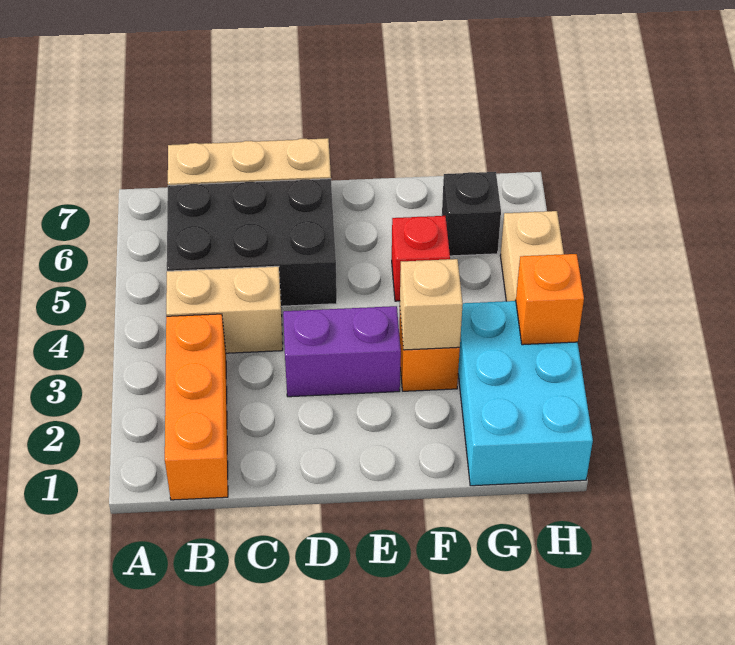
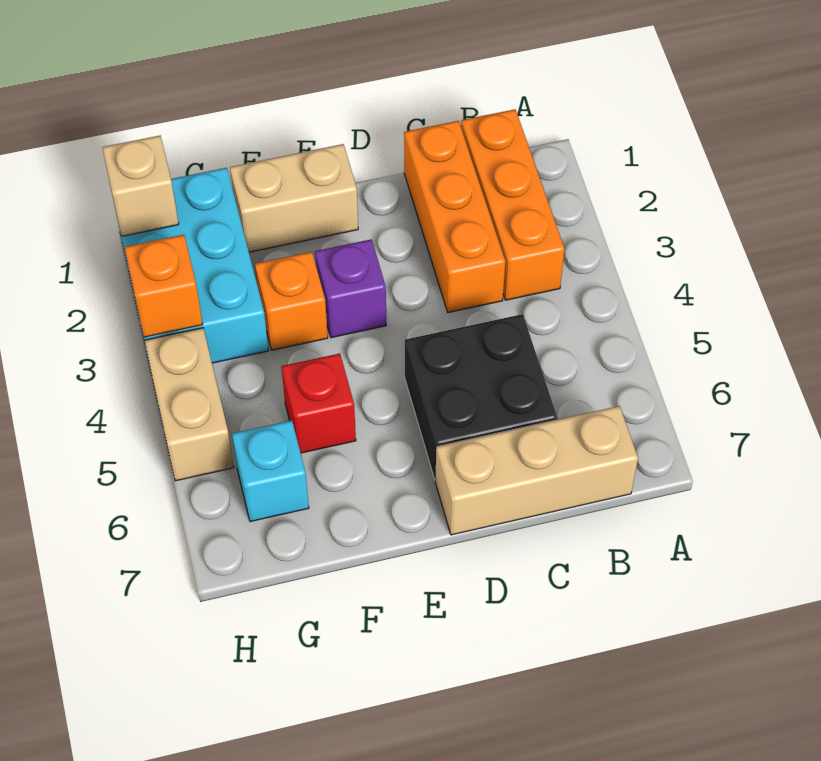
tan brick B4:C4 level 1 -> tan brick E1:F1 level 1
black brick B5:D6 level 1 -> black brick C5:D6 level 1
none -> orange brick C1:C3 level 1
purple brick D3:E3 level 1 -> purple brick E3 level 1
tan brick F3 level 2 -> tan brick H1 level 2
black brick G6 level 1 -> cyan brick G6 level 1

